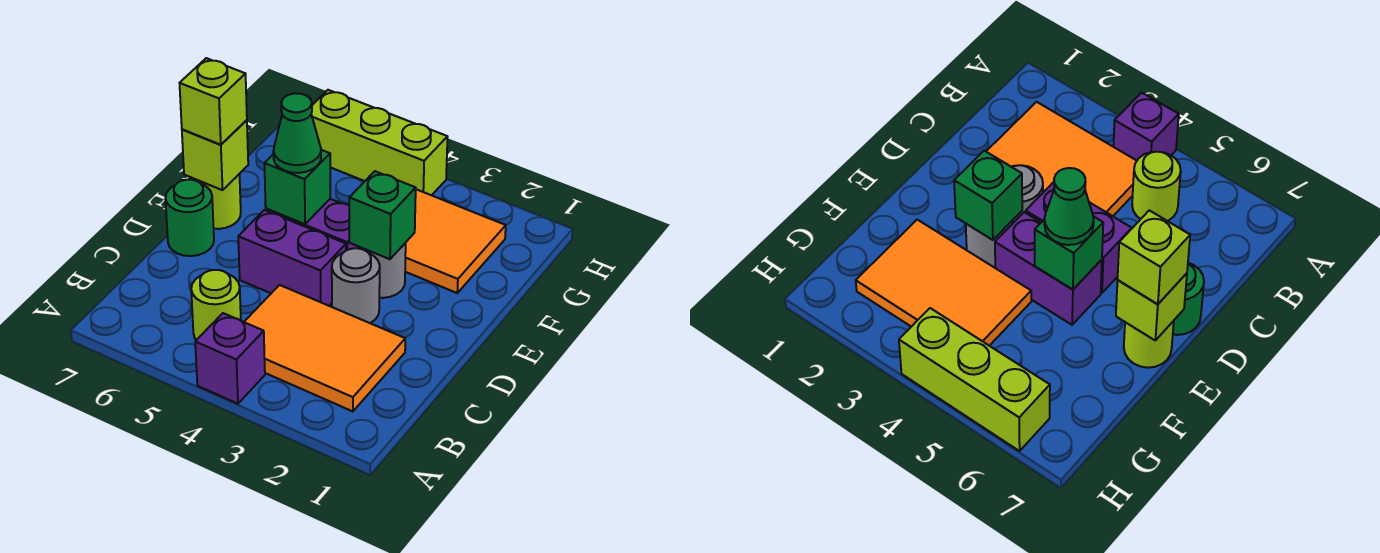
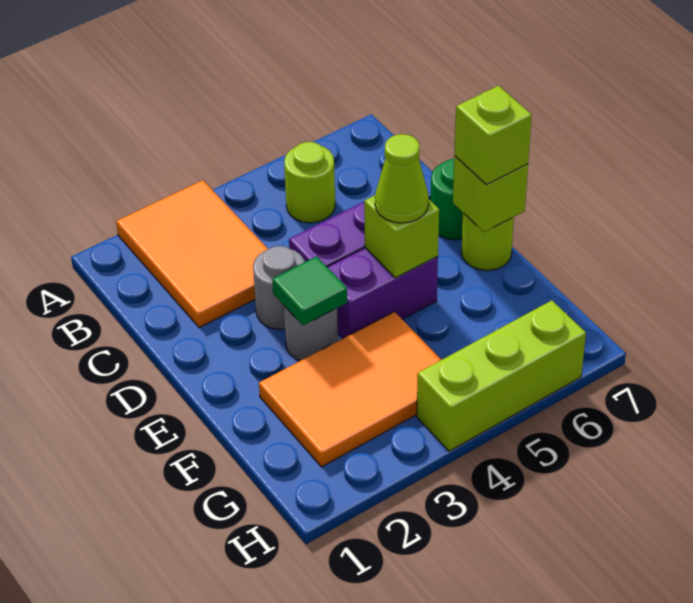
purple brick A4 level 1 -> none
orange tile B2:C4 level 1 -> orange tile A2:C3 level 1
green brick E3 level 2 -> green tile E3 level 2
green brick E5 level 2 -> lime brick E5 level 2
green cone E5 level 3 -> lime cone E5 level 3

